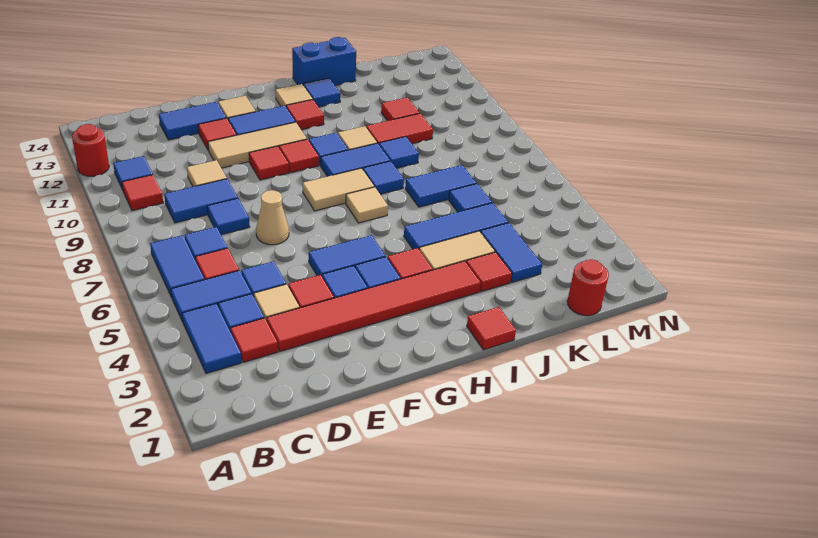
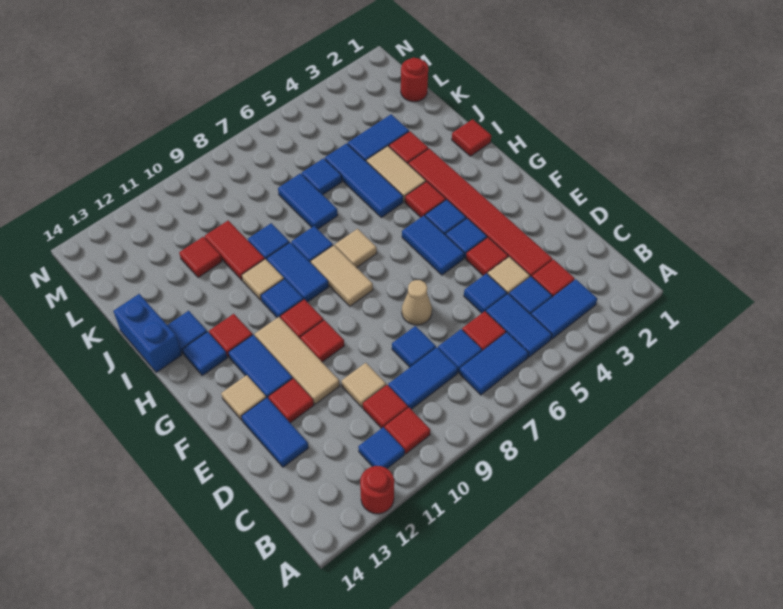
blue tile C9:D9 level 1 -> blue tile C8:C9 level 1
none -> red tile C10 level 1
tan tile H13 level 1 -> blue tile H13 level 1

